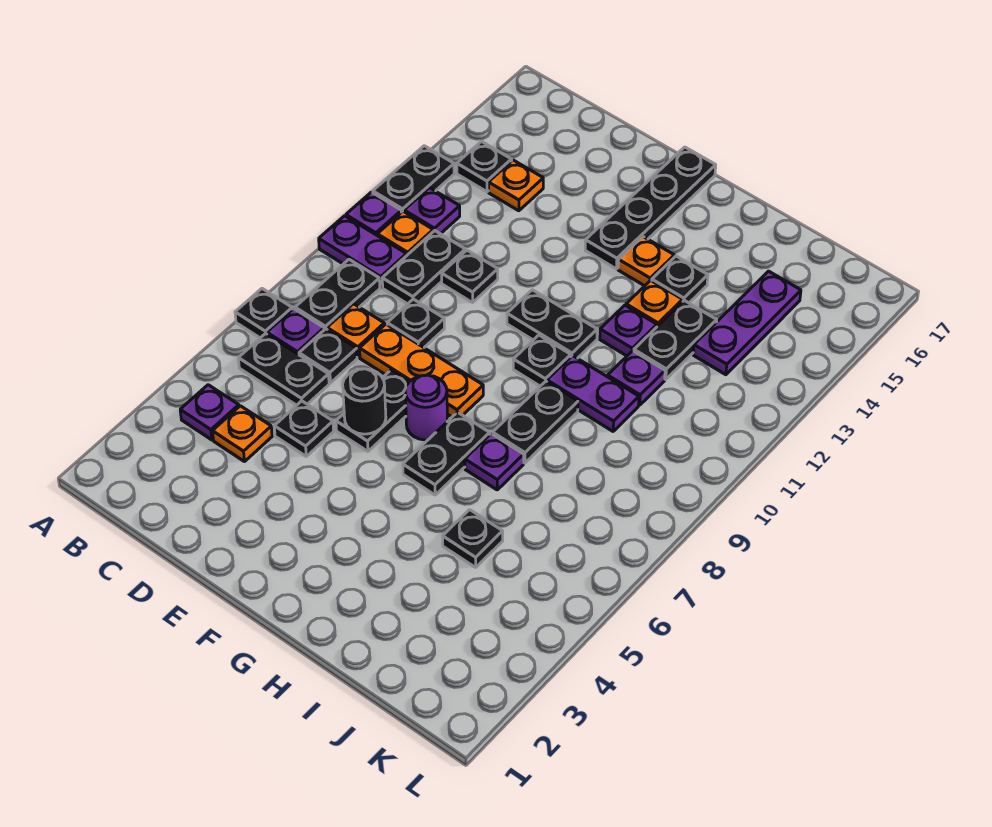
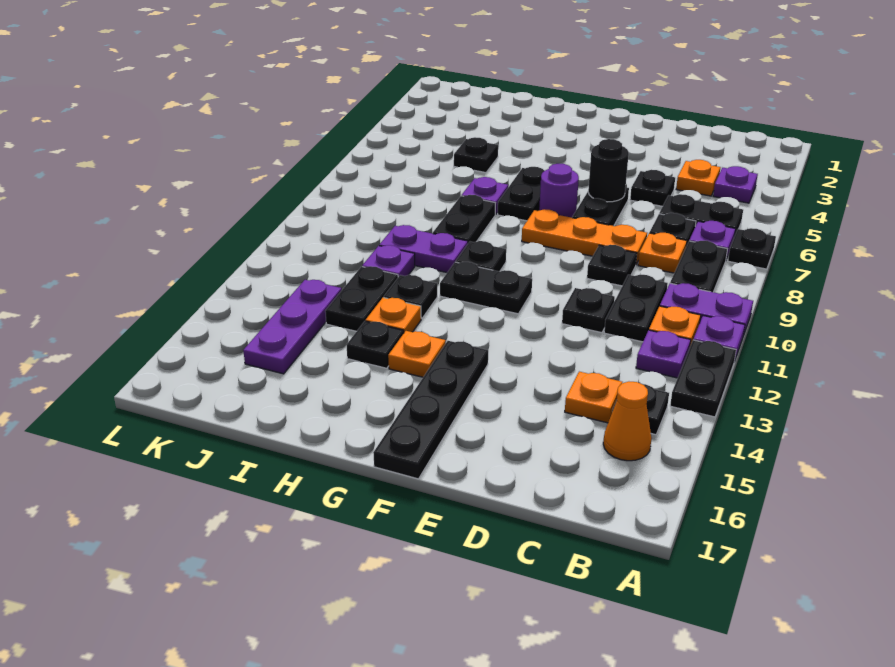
none -> orange cone B15 level 1
purple plate H12 level 1 -> black plate H12 level 1

